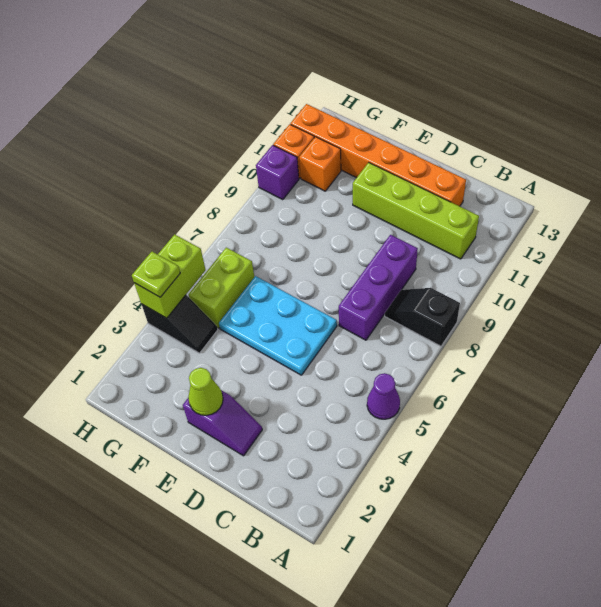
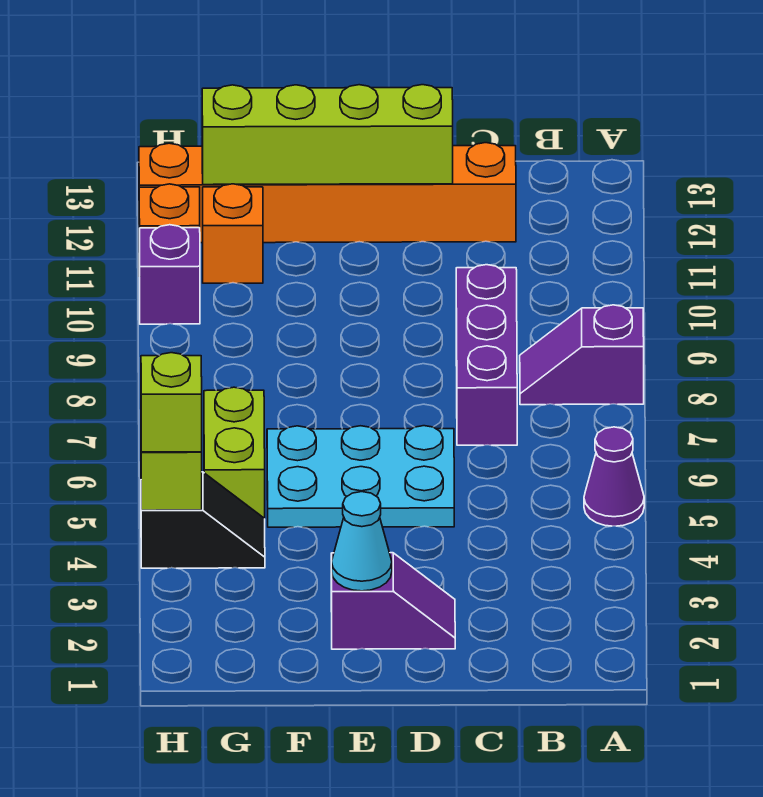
black slope A8:B8 level 1 top A -> purple slope A8:B8 level 1 top A
lime brick B11:E11 level 1 -> lime brick D12:G12 level 2
lime cone E2 level 2 -> cyan cone E2 level 2
lime plate H4 level 3 -> lime brick H4 level 3

